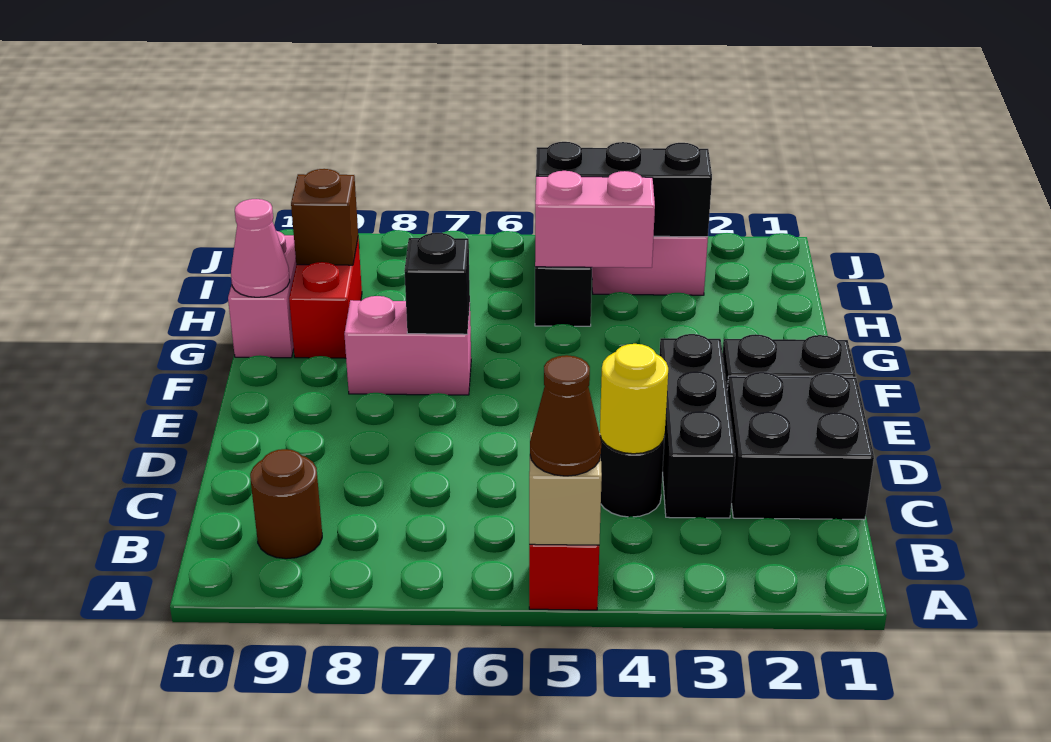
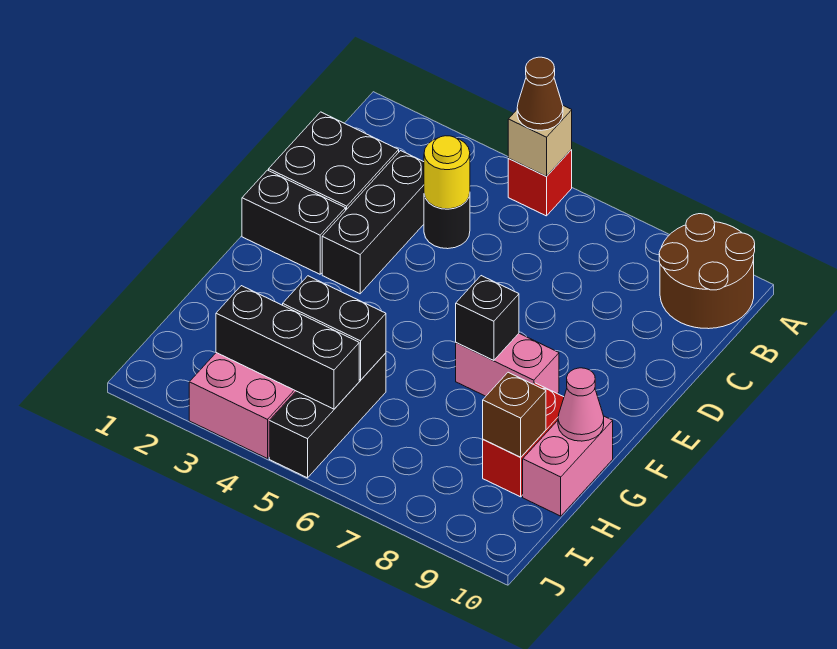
brown round brick B9 level 1 -> brown round brick A9:B10 level 1
pink brick H4:H5 level 2 -> black brick H4:H5 level 2

